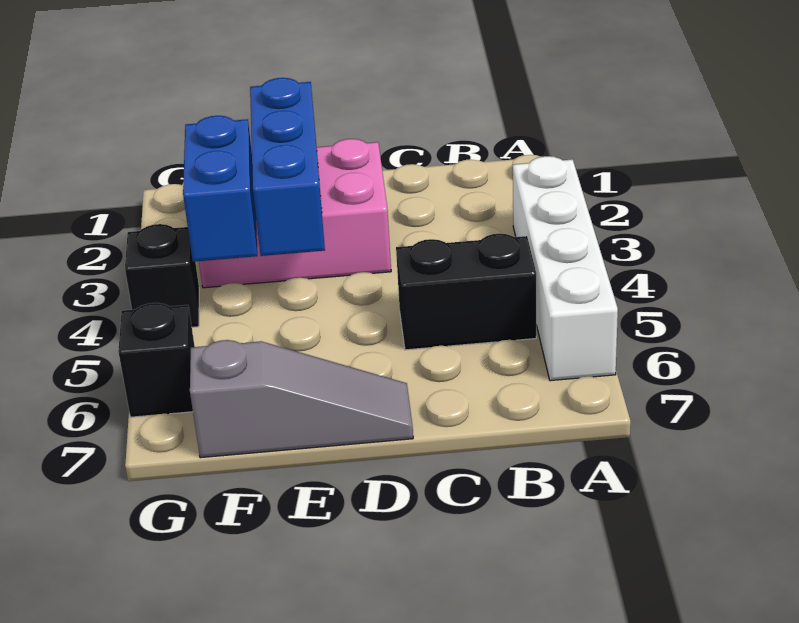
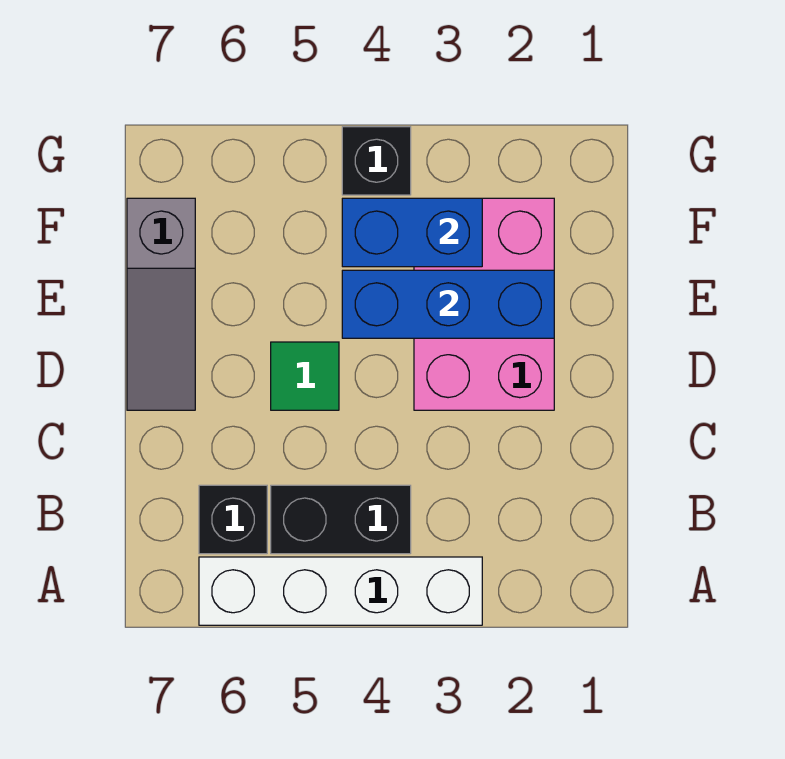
black brick B5:C5 level 1 -> black brick B4:B5 level 1
none -> green tile D5 level 1
black brick G6 level 1 -> black brick B6 level 1

